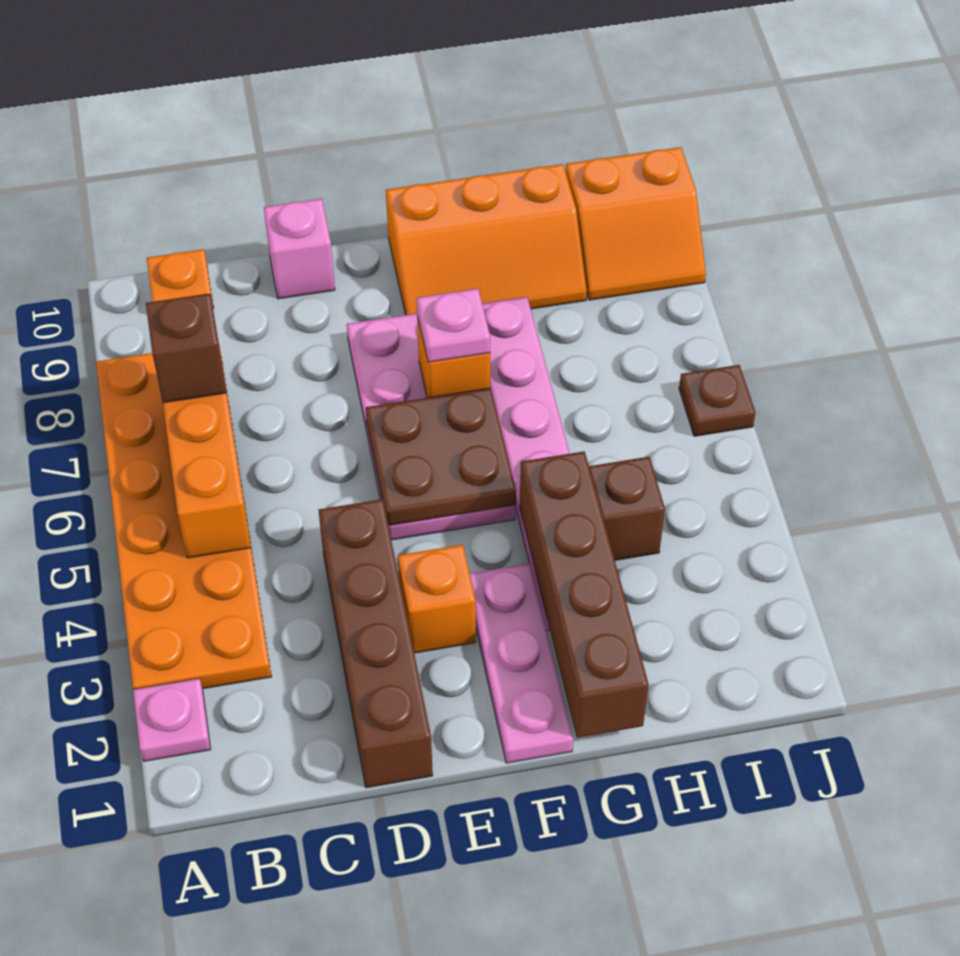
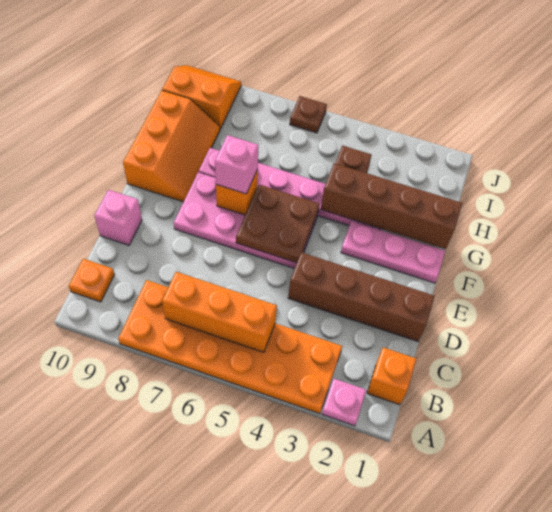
brown brick B7 level 3 -> none
orange brick E3 level 1 -> orange brick B1 level 1
pink plate F7 level 3 -> pink brick F7 level 3
orange slope I9:J10 level 1 top 10 -> orange slope I9:J10 level 1 top I

